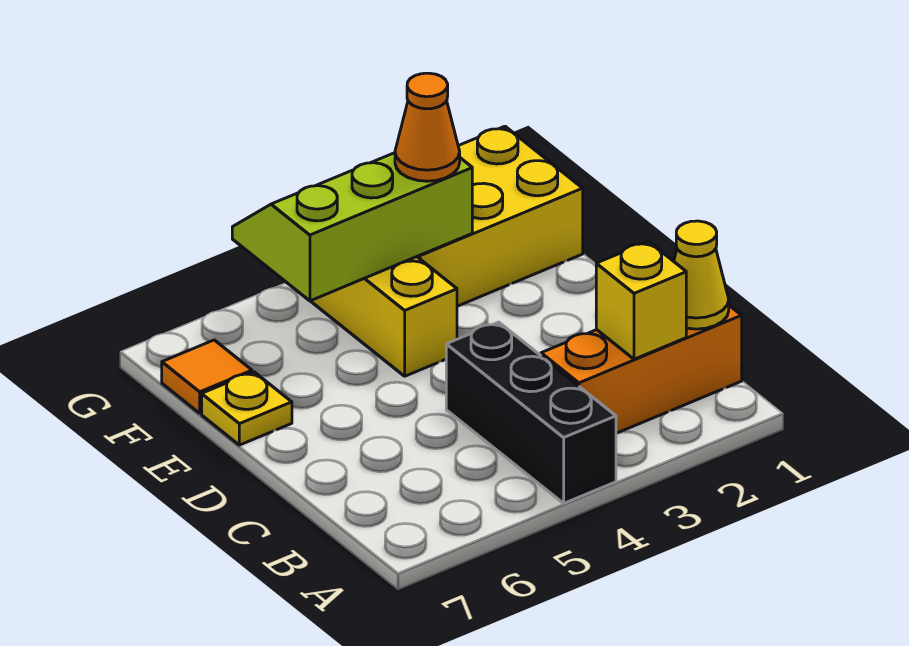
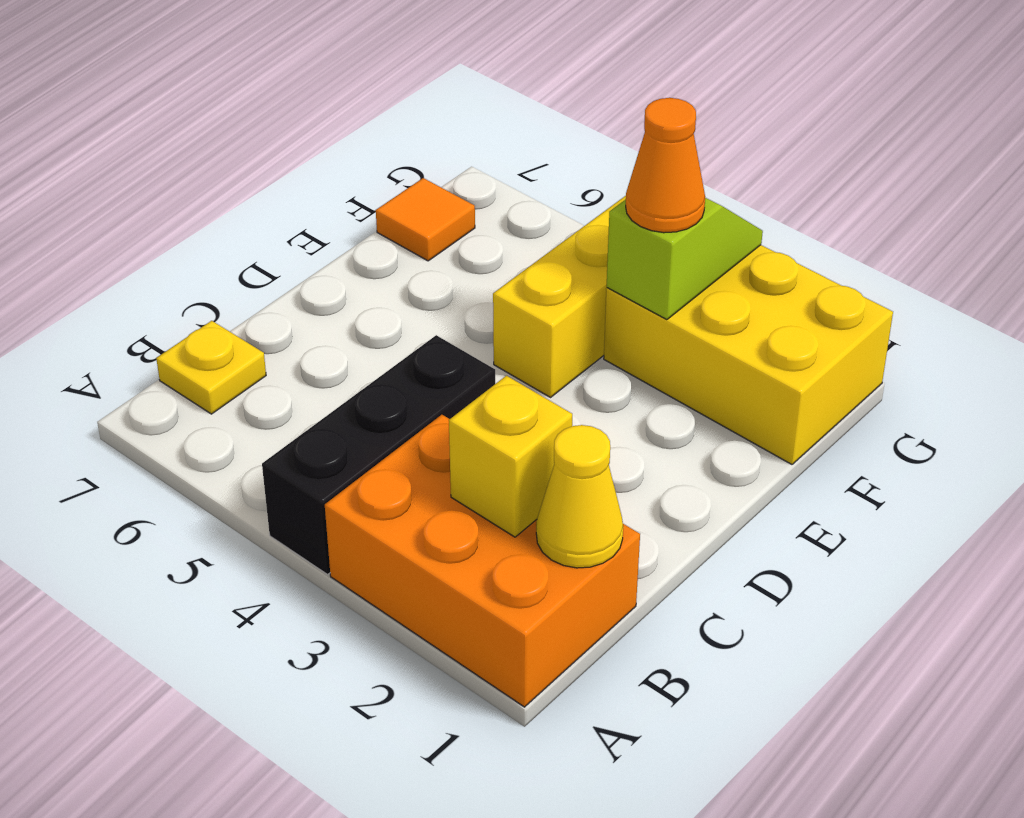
orange brick B1:B3 level 1 -> orange brick A1:B3 level 1
yellow plate E7 level 1 -> yellow plate B7 level 1
lime slope F3:G5 level 2 top F -> lime slope F3:G3 level 2 top F

